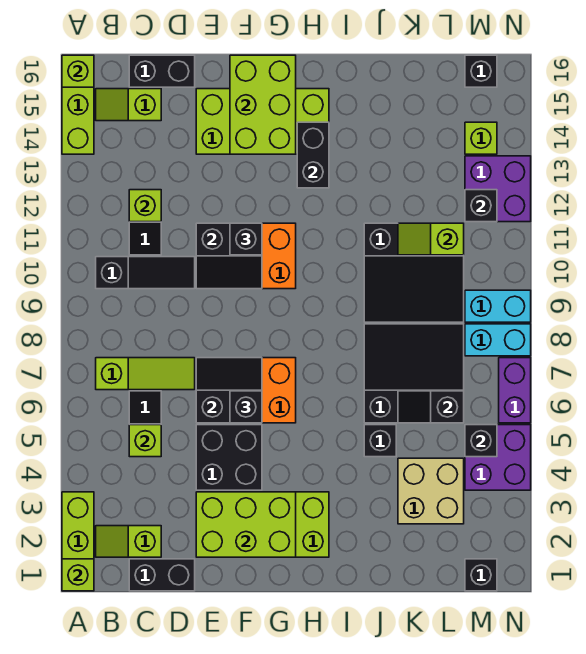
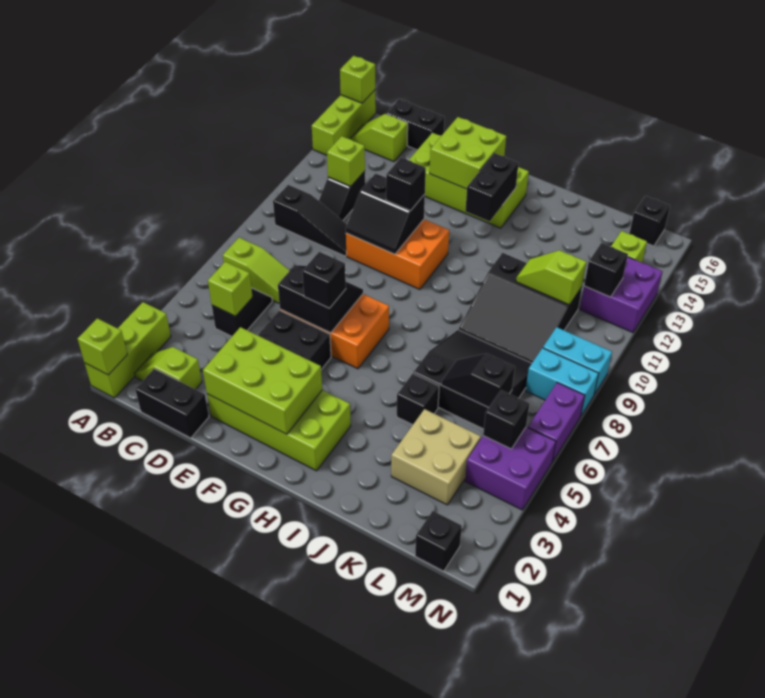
lime brick F14:G16 level 2 -> lime brick F14:G15 level 2

